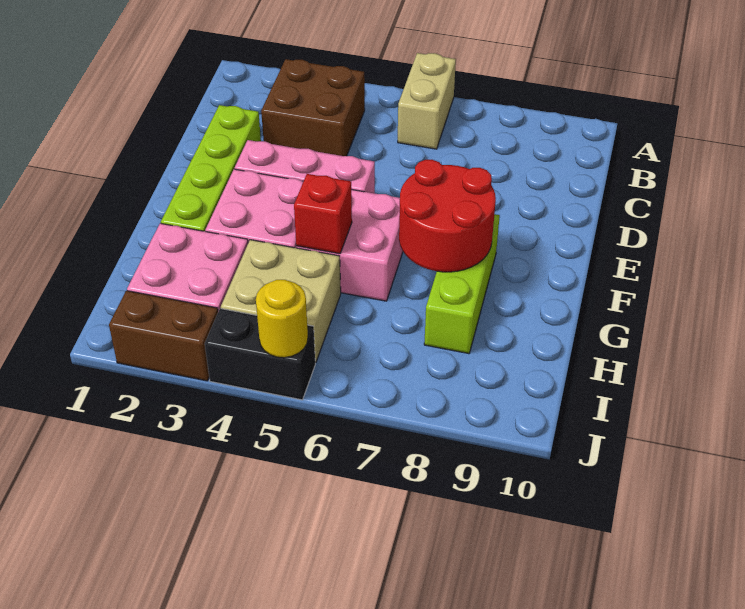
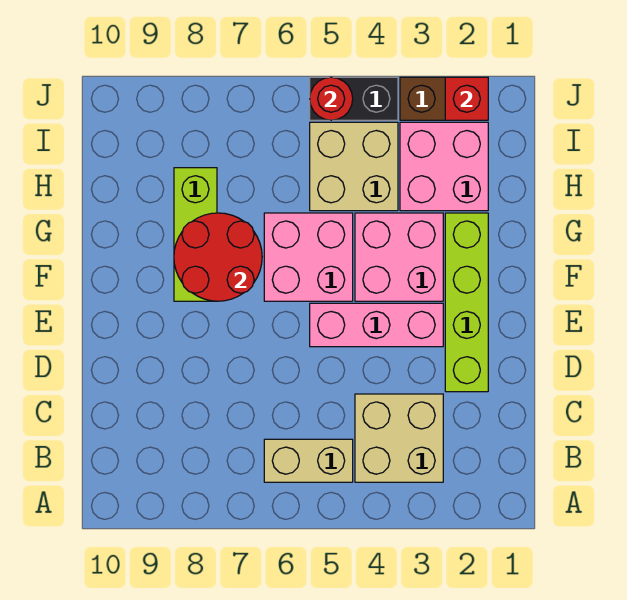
tan brick A6:B6 level 1 -> tan brick B5:B6 level 1
brown brick B3:C4 level 1 -> tan brick B3:C4 level 1
red brick G5 level 2 -> red brick J2 level 2
yellow round brick J5 level 2 -> red round brick J5 level 2

